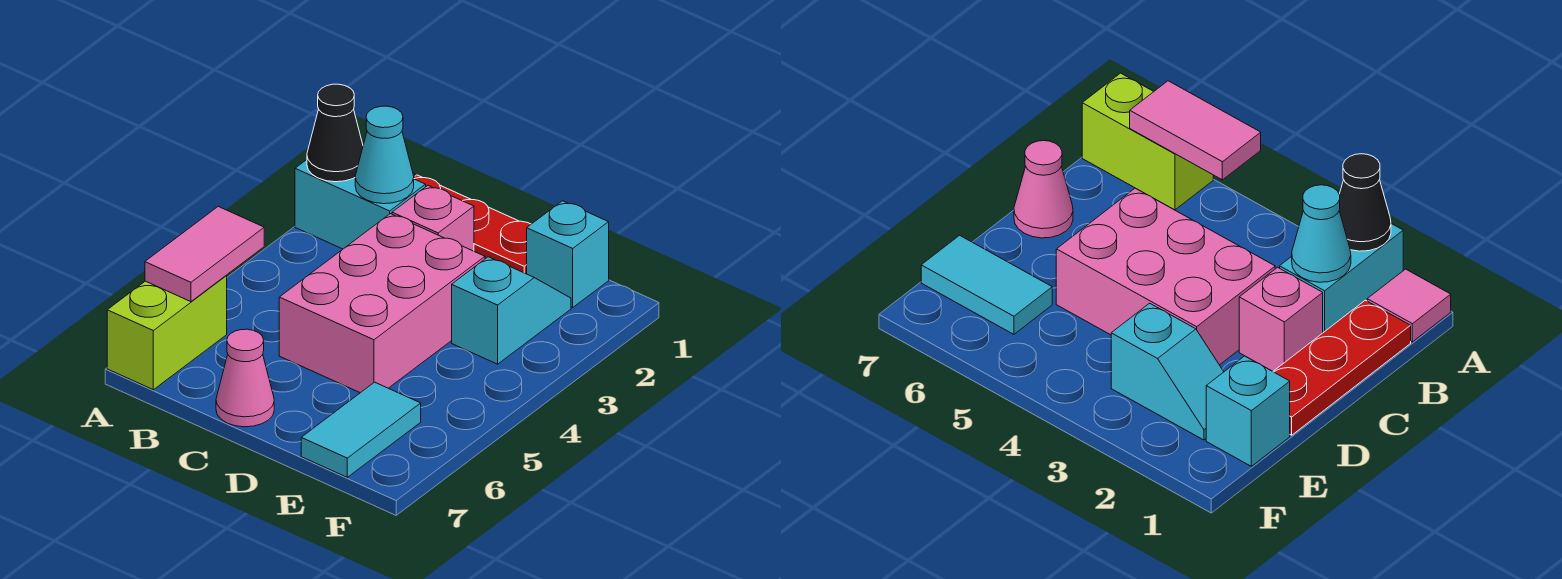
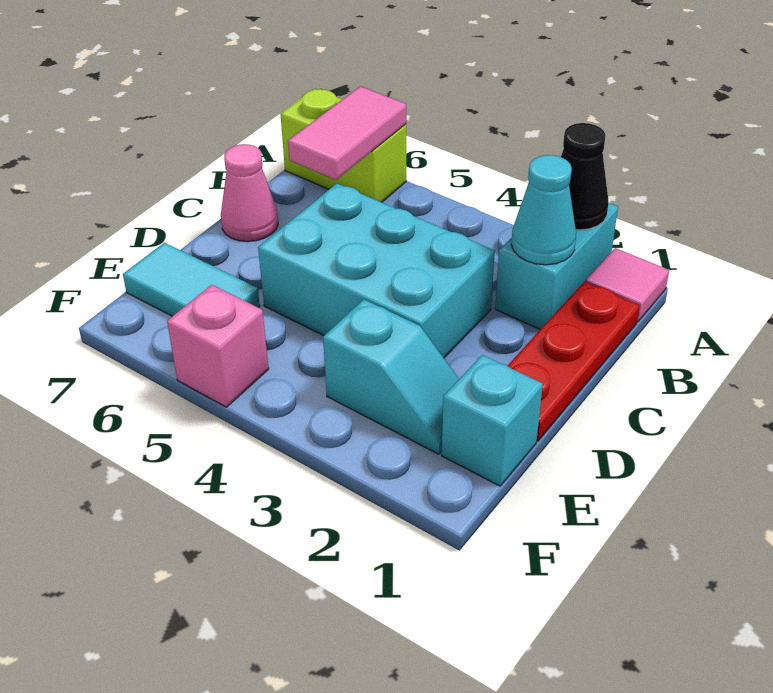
pink tile A5:A6 level 2 -> pink tile A6:B6 level 2
pink brick C2 level 1 -> pink brick F5 level 1
pink brick C3:D5 level 1 -> cyan brick C3:D5 level 1

